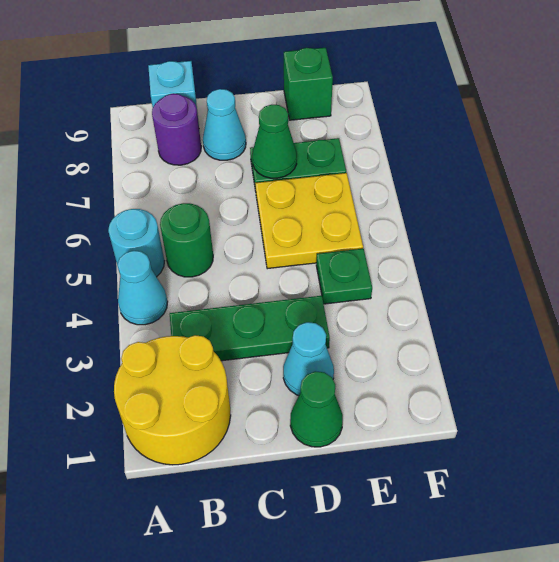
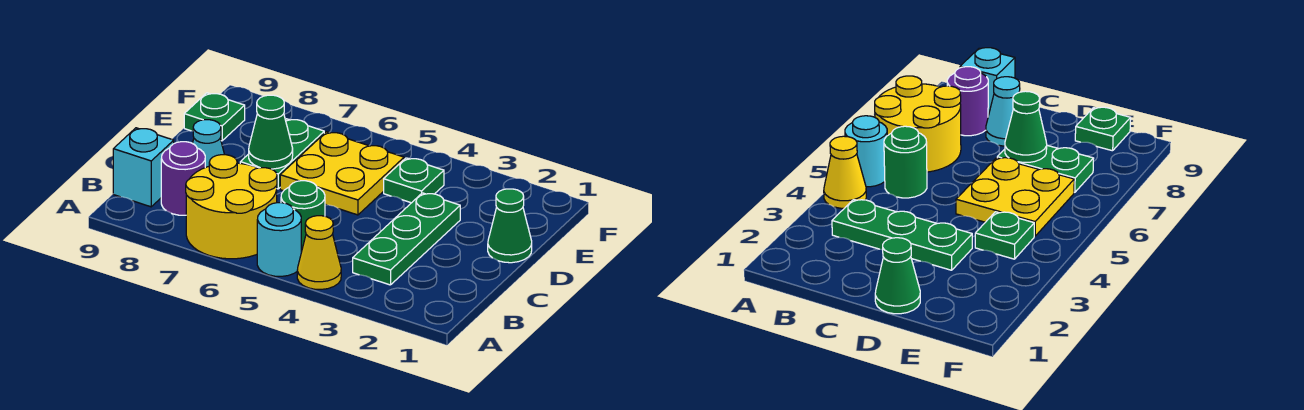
yellow round brick A1:B2 level 1 -> yellow round brick A6:B7 level 1
cyan cone A4 level 1 -> yellow cone A4 level 1
cyan cone D2 level 1 -> none
green brick E9 level 1 -> green plate E9 level 1

